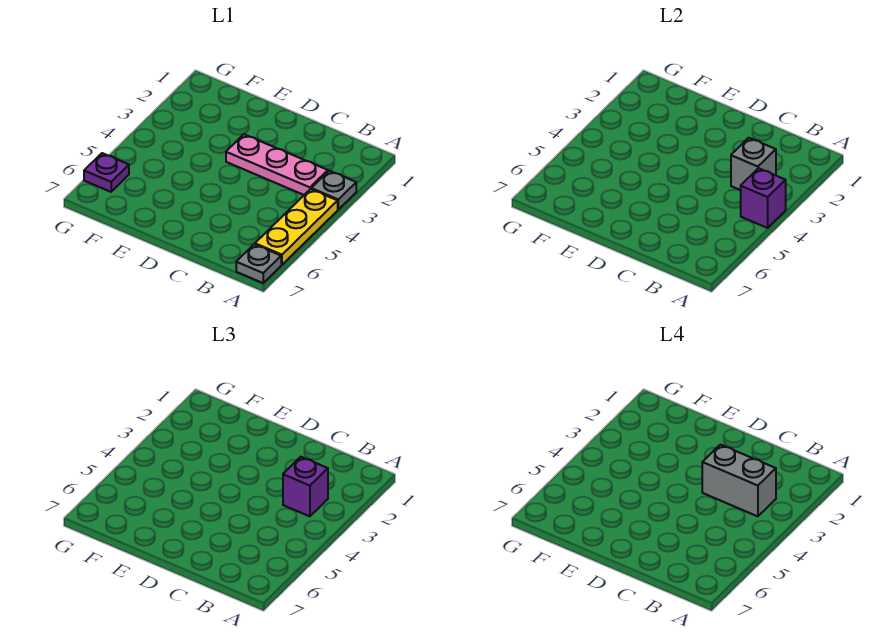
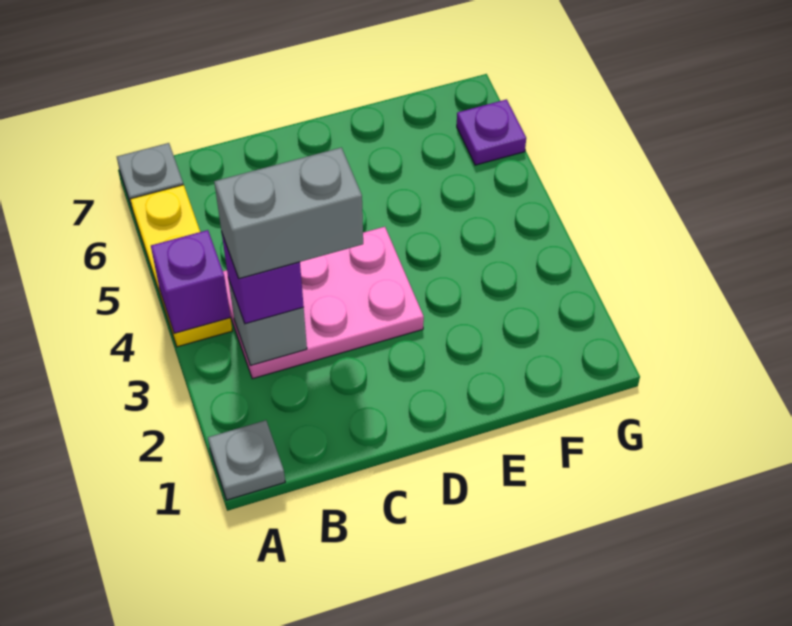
grey plate A3 level 1 -> grey plate A1 level 1
pink plate B3:D3 level 1 -> pink plate B3:D4 level 1

